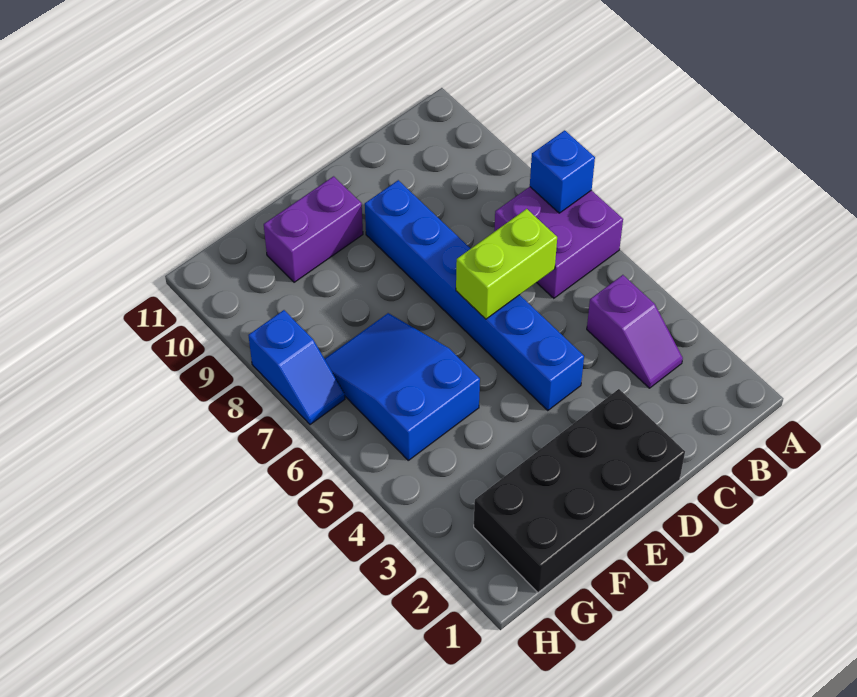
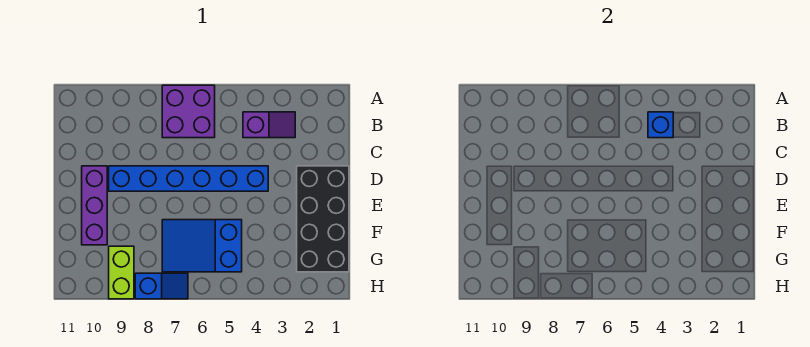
blue brick A7 level 2 -> blue brick B4 level 2
lime brick C6:D6 level 2 -> lime brick G9:H9 level 1
purple brick E10:F10 level 1 -> purple brick D10:F10 level 1

